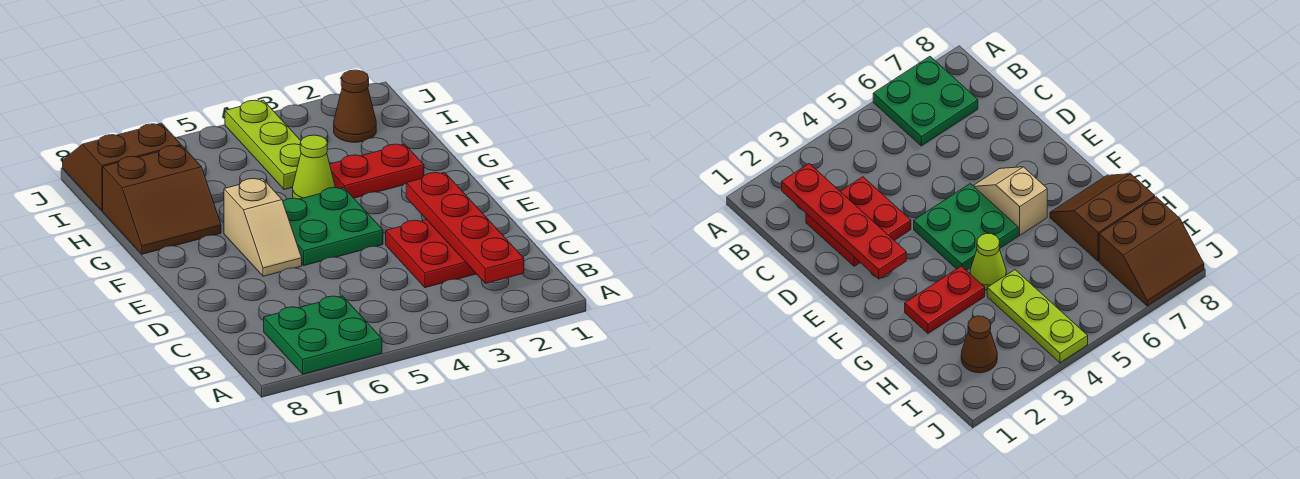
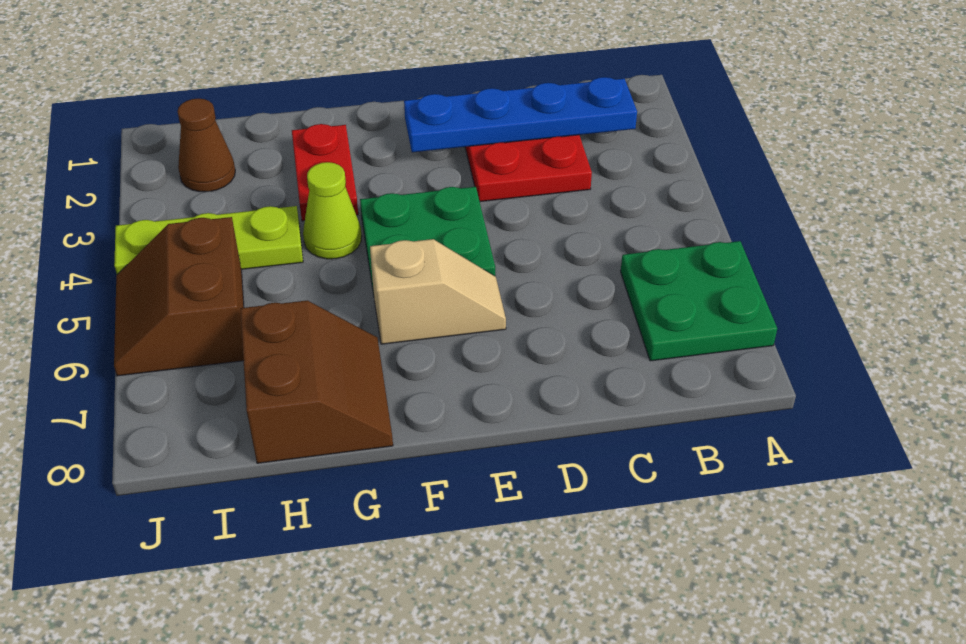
red plate B2:E2 level 2 -> blue plate B2:E2 level 2
brown slope I7:J8 level 1 top I -> brown slope I5:J6 level 1 top I

